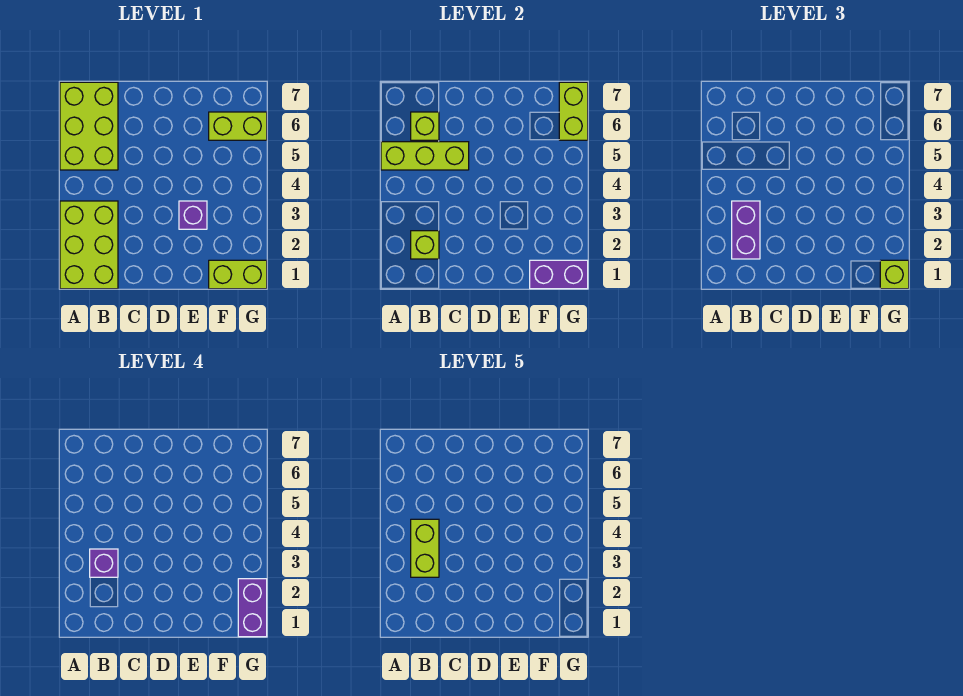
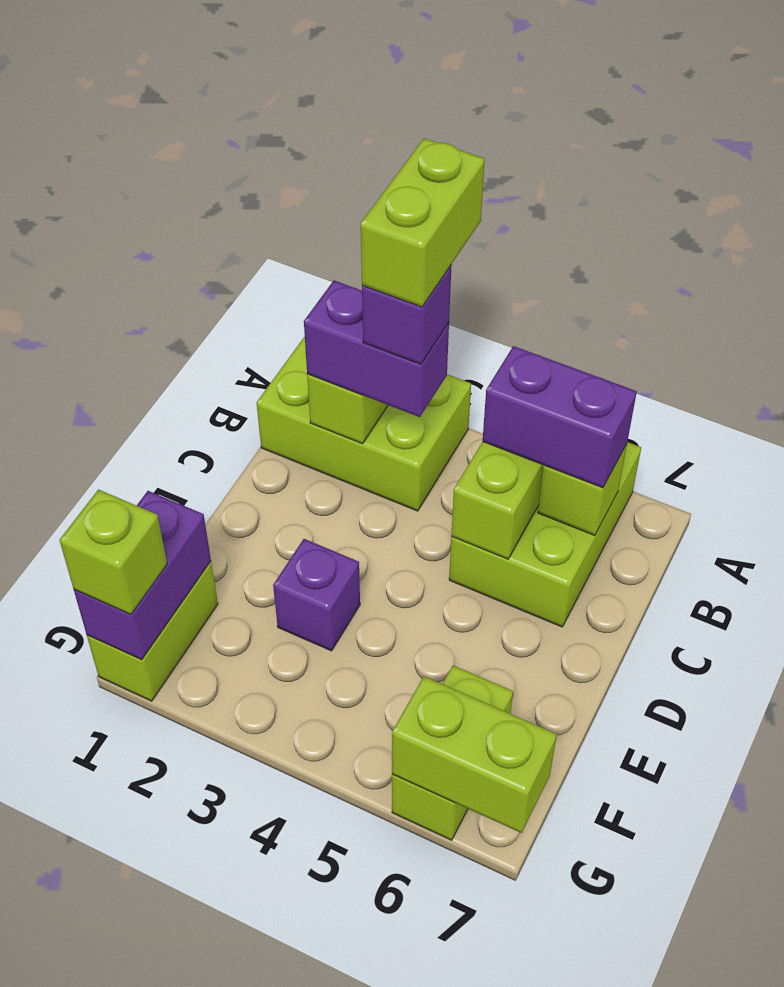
lime brick A5:B7 level 1 -> lime brick A5:C6 level 1
lime brick B3:B4 level 5 -> lime brick A3:B3 level 5
purple brick G1:G2 level 4 -> purple brick B5:B6 level 3

